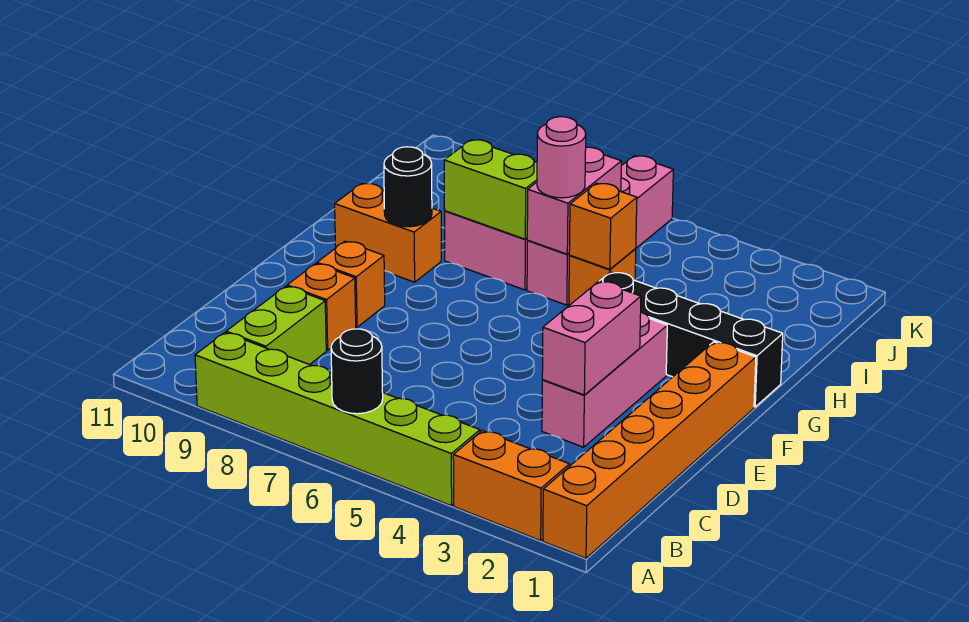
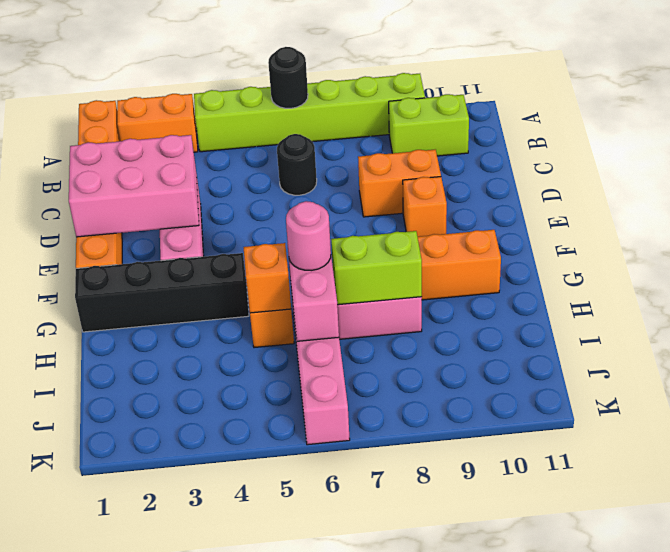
lime brick B9:C9 level 1 -> lime brick B9:B10 level 1
pink brick D3:E3 level 2 -> pink brick D1:E3 level 2
orange brick D9 level 1 -> orange brick D8:D9 level 1
black round brick G9 level 2 -> black round brick C6 level 1

